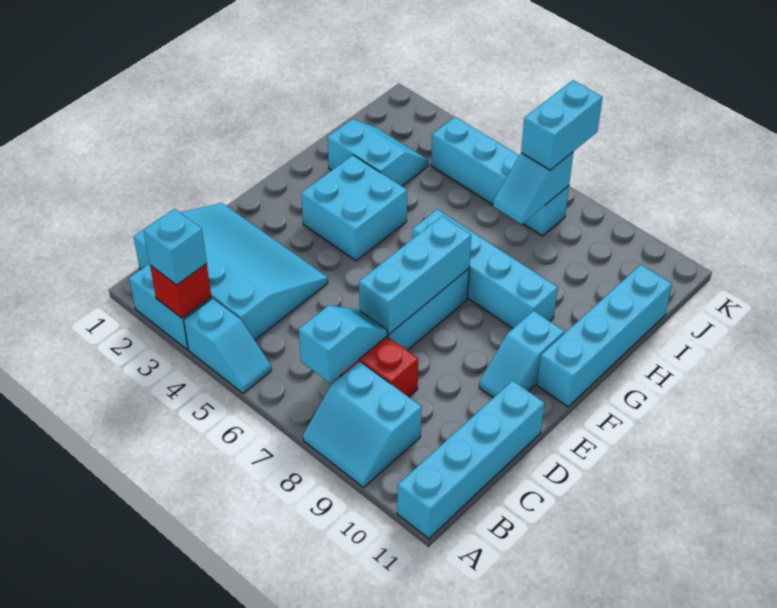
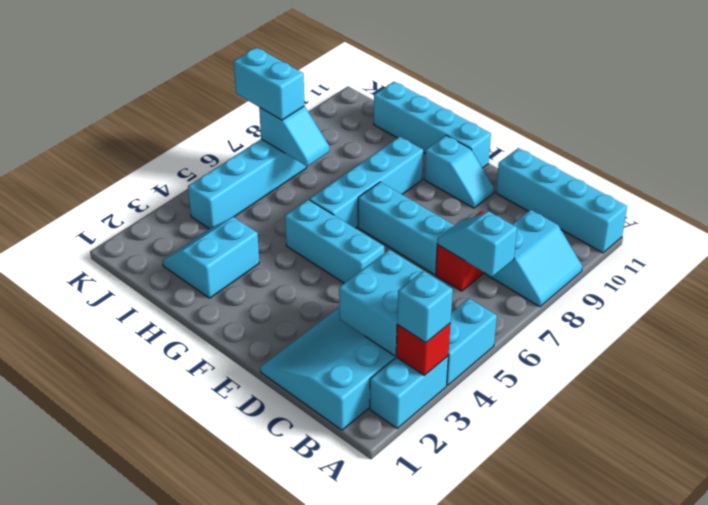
cyan slope A4:A5 level 1 top 4 -> cyan brick A4:A5 level 1
cyan brick D7:F7 level 2 -> cyan brick E5:G5 level 1
cyan brick F3:G4 level 1 -> cyan brick B3:C4 level 2

